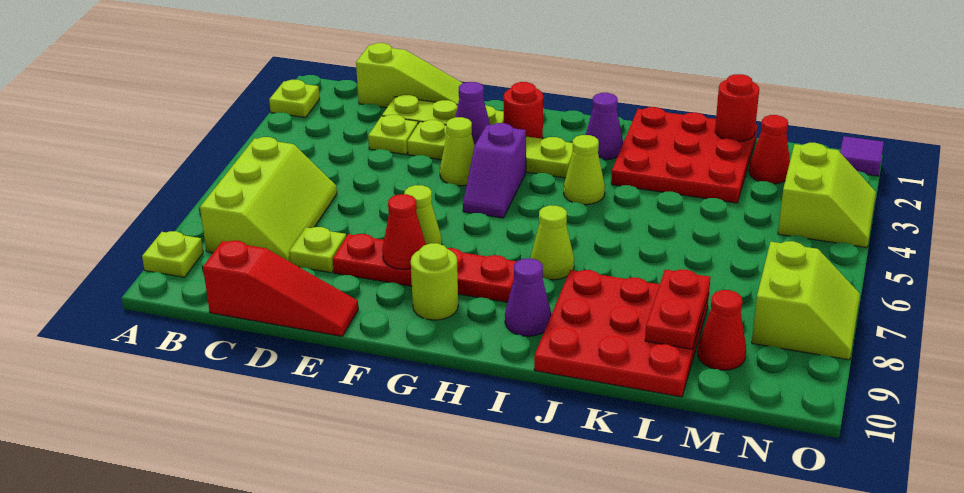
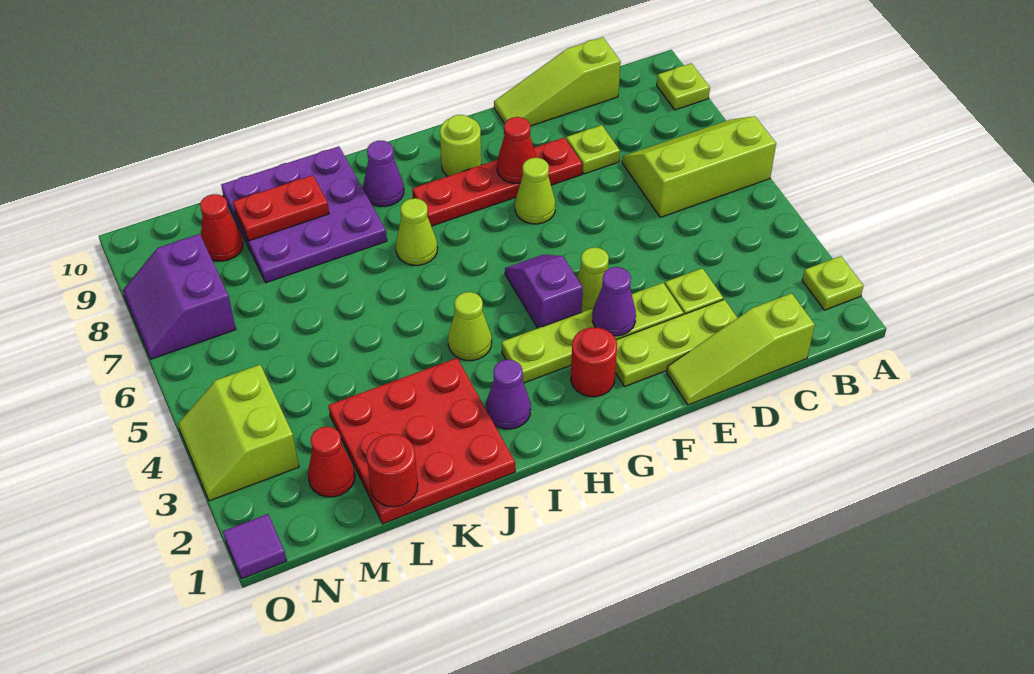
lime slope B6:C8 level 1 top B -> lime slope A6:C7 level 1 top 6
red slope C10:E10 level 1 top C -> lime slope C10:E10 level 1 top C
red plate J8:L10 level 1 -> purple plate J8:L10 level 1
red plate L8:L9 level 2 -> red plate K9:L9 level 2
lime slope N7:O8 level 1 top N -> purple slope N7:O8 level 1 top N

